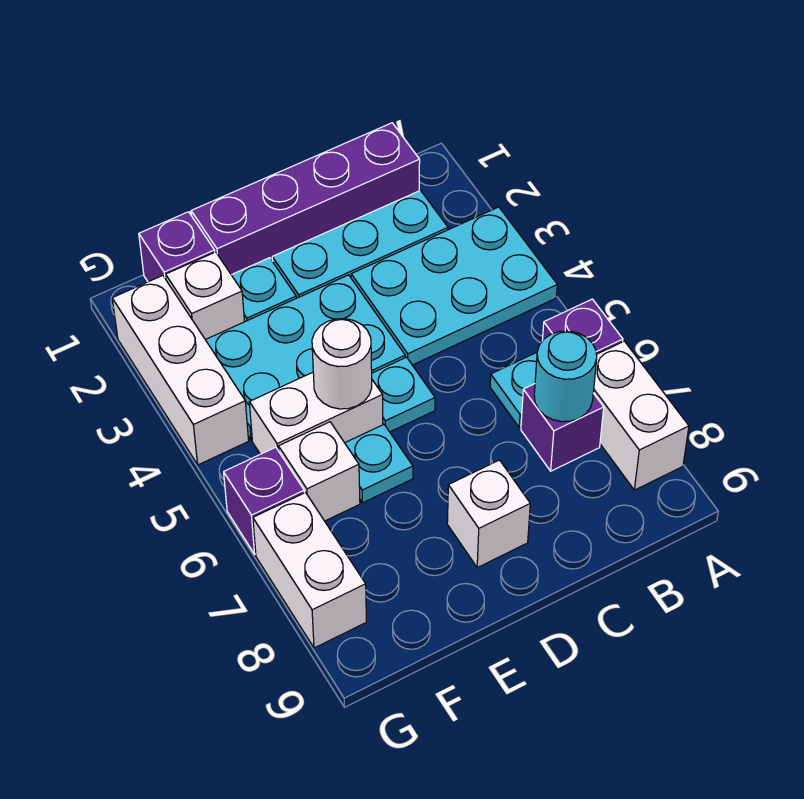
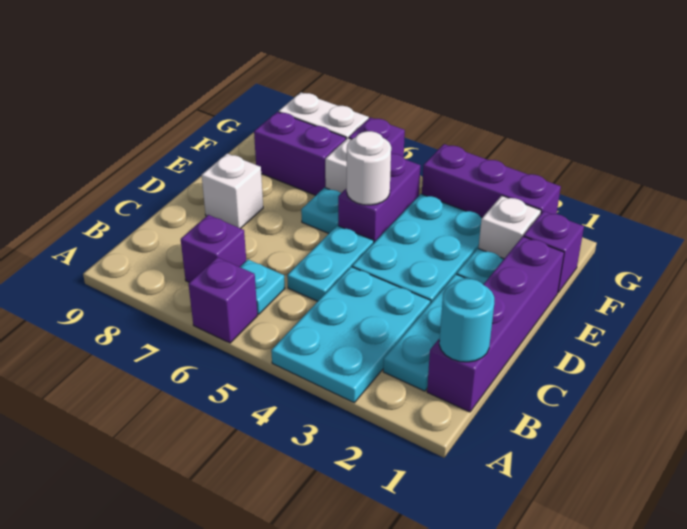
white brick A7:A8 level 1 -> none
cyan round brick B7 level 2 -> cyan round brick B1 level 2
cyan plate D5 level 1 -> cyan plate C5:D5 level 1
white brick E5:F5 level 1 -> purple brick E5:F5 level 1
none -> purple brick F7:F8 level 1
white brick G2:G4 level 1 -> purple brick G2:G4 level 1

